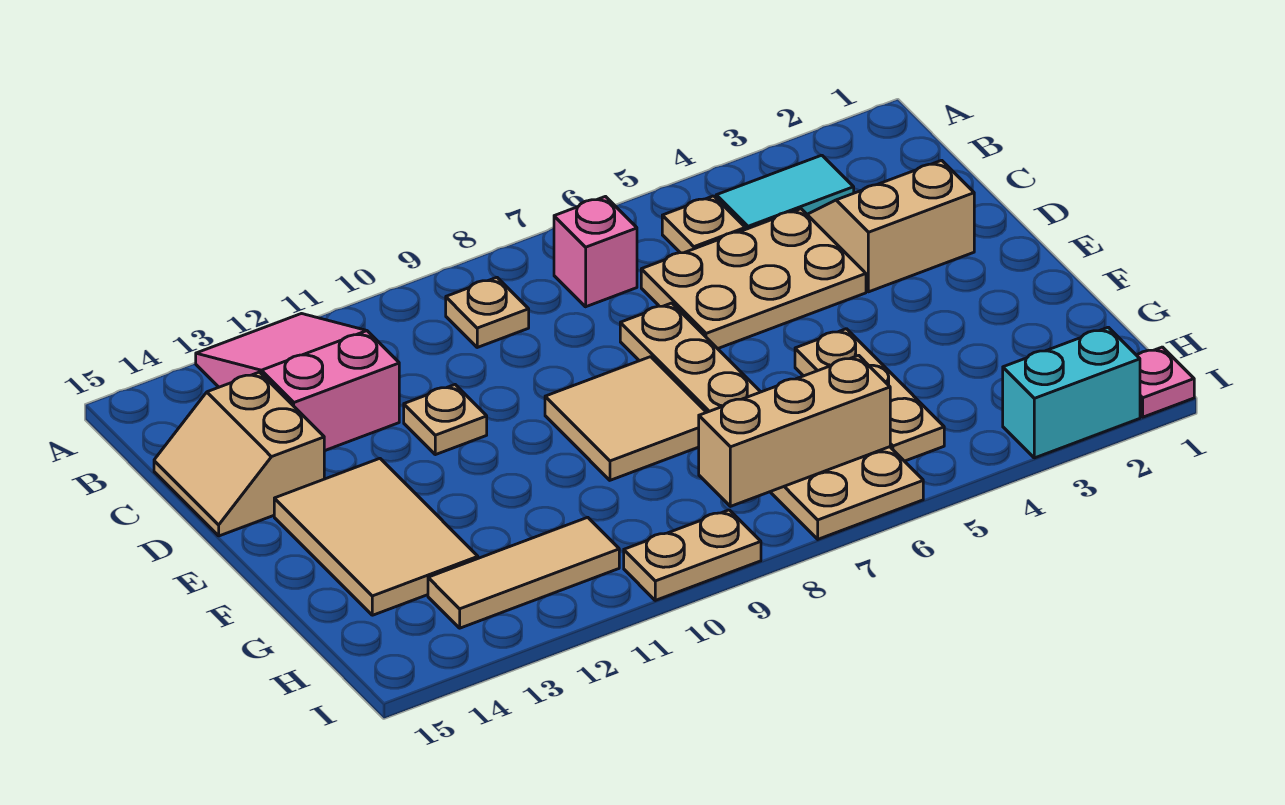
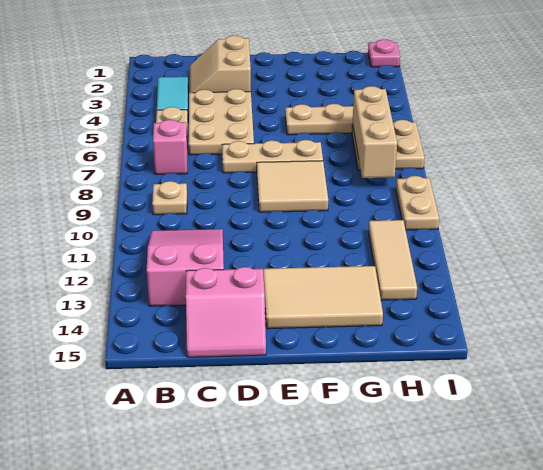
pink slope A12:C13 level 1 top C -> pink slope B11:C13 level 1 top 13
tan slope C14:D15 level 1 top 14 -> pink slope C14:D15 level 1 top 14
tan plate D11 level 1 -> none
cyan brick I2:I3 level 1 -> none

